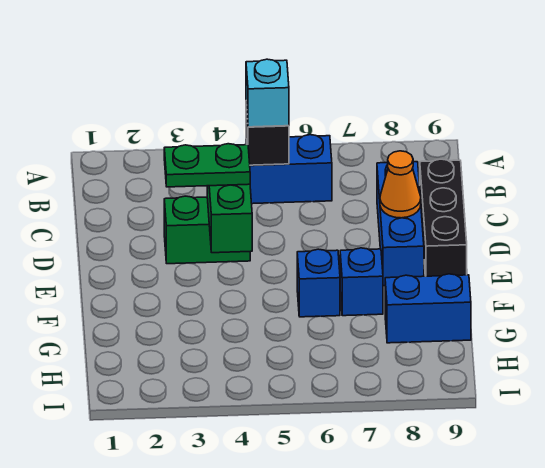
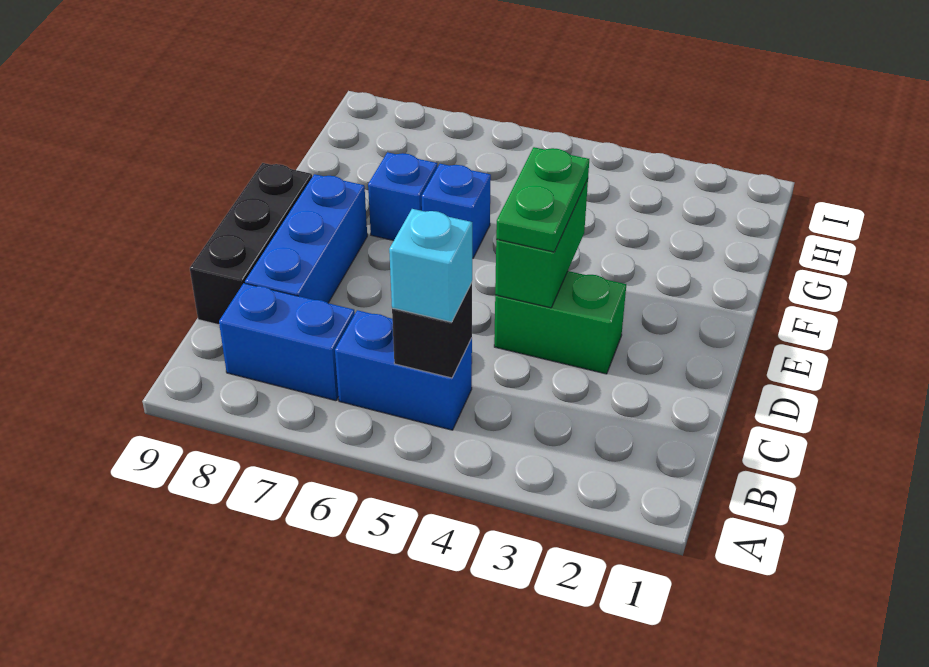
green plate D3:D4 level 3 -> green plate D4:E4 level 3
orange cone D8 level 2 -> none
blue brick G8:G9 level 1 -> blue brick B7:B8 level 1

